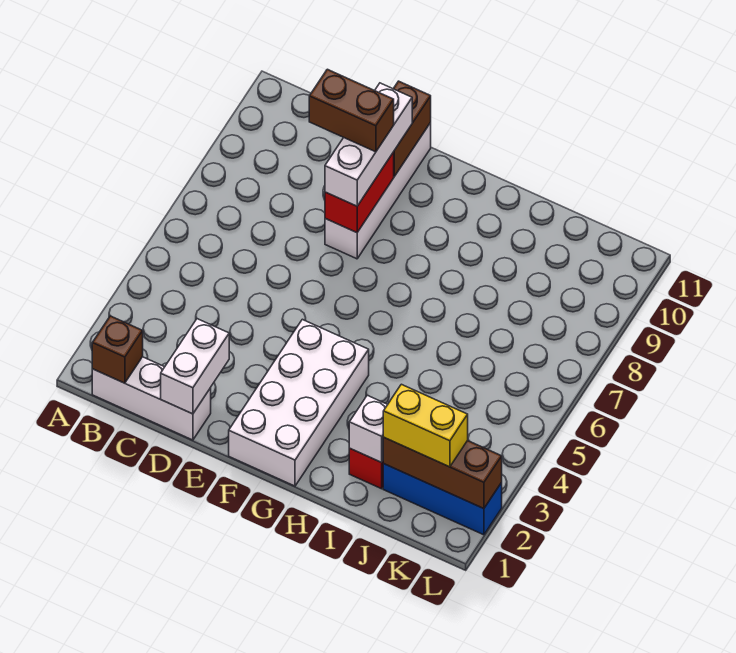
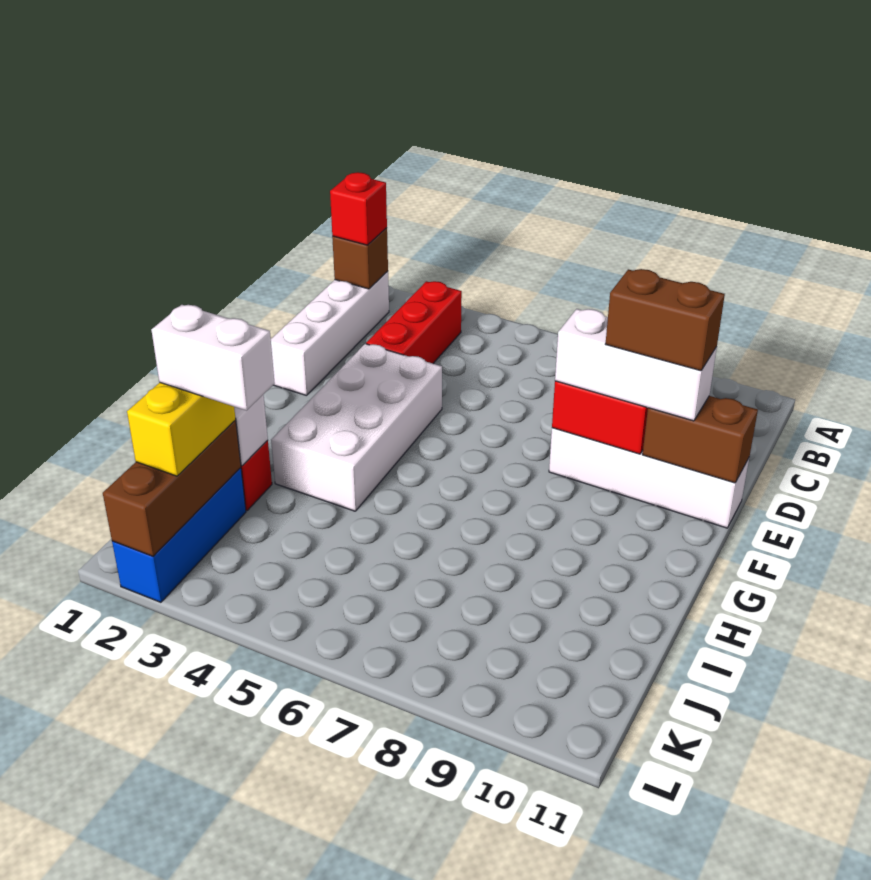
white brick B1:D1 level 1 -> white brick B1:E1 level 1
none -> red brick B1 level 3
none -> red brick B3:D3 level 1
white brick D1:D2 level 2 -> white brick J2:J3 level 4
brown brick D9:E9 level 4 -> brown brick E9:E10 level 4
white brick F1:G4 level 1 -> white brick E3:H4 level 1

